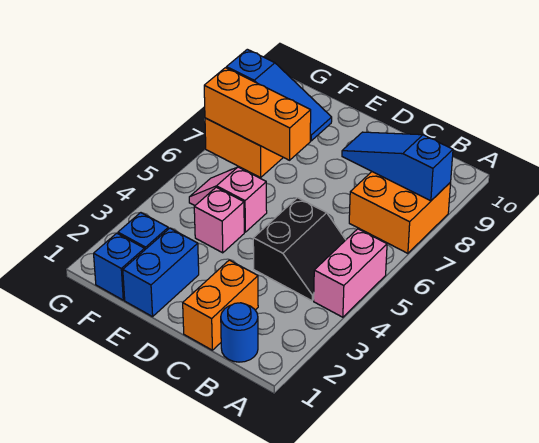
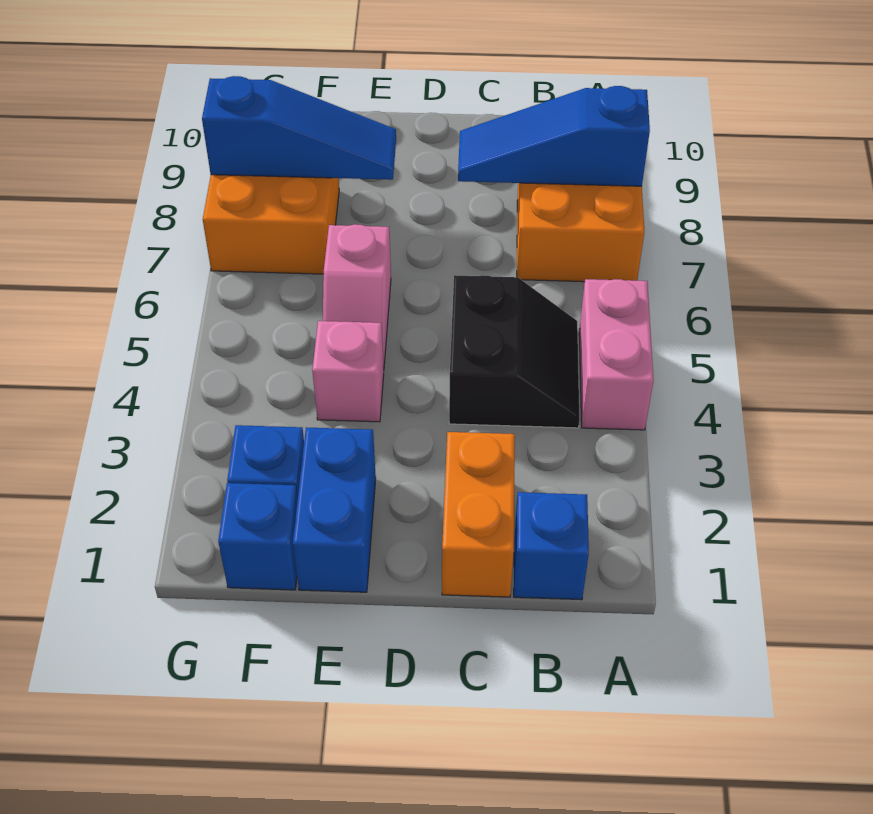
blue round brick B1 level 1 -> blue brick B1 level 1
pink slope E5:F5 level 1 top E -> pink slope E5:E6 level 1 top 6
orange brick E7:G7 level 2 -> none

